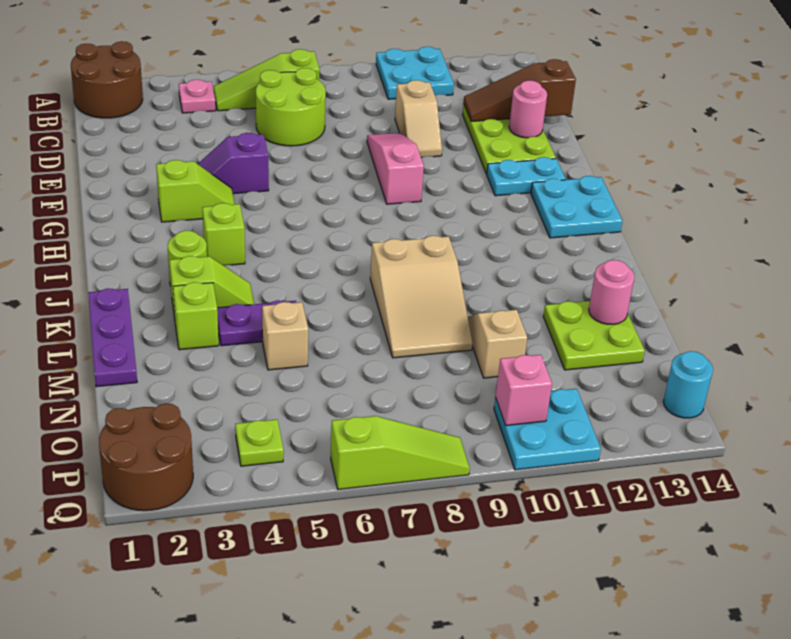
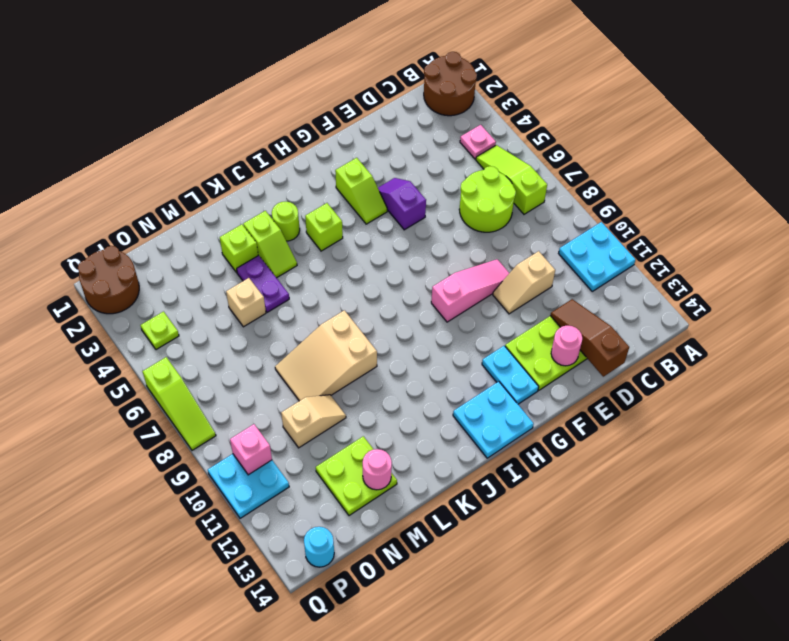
purple plate K1:M1 level 1 -> none

